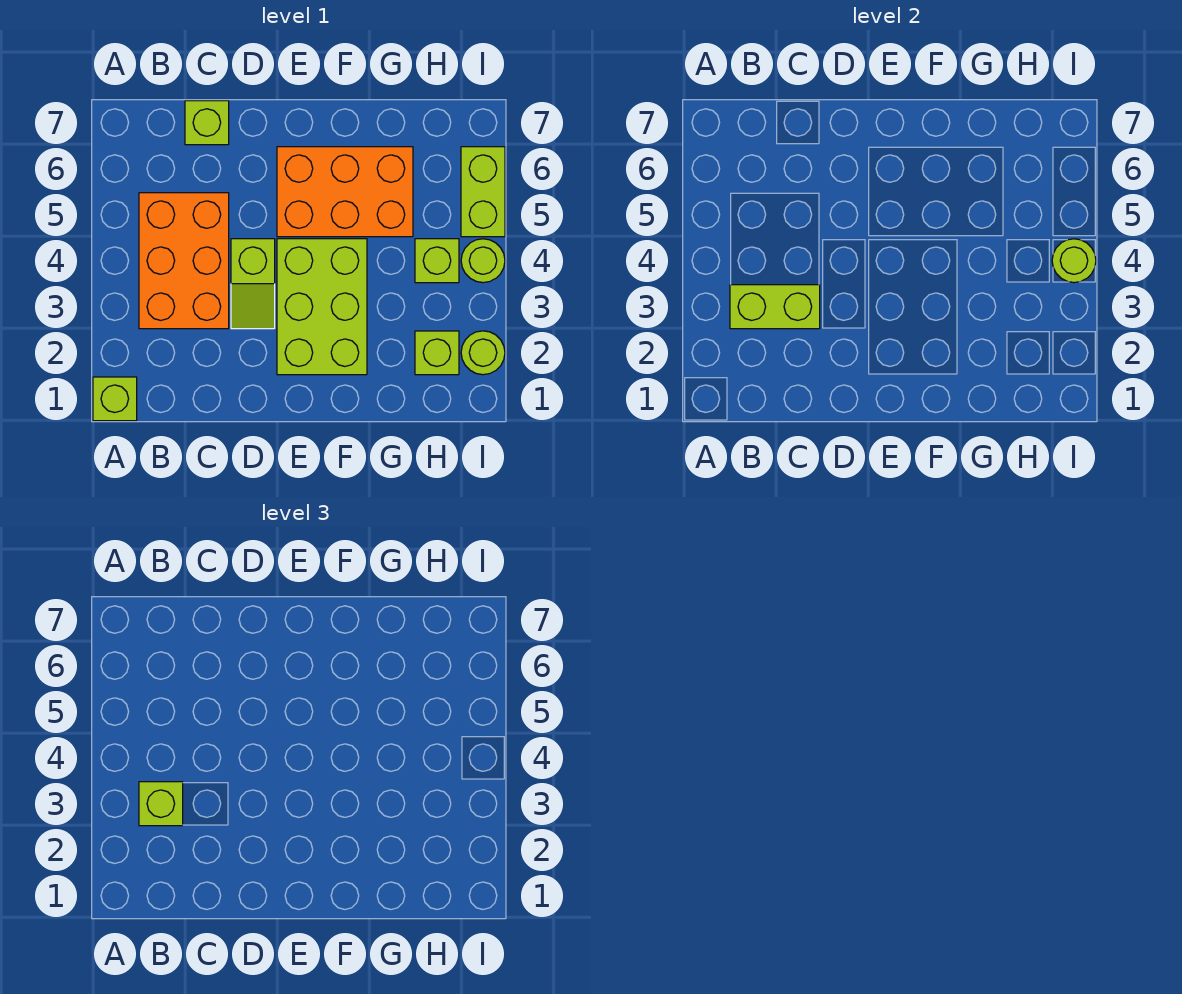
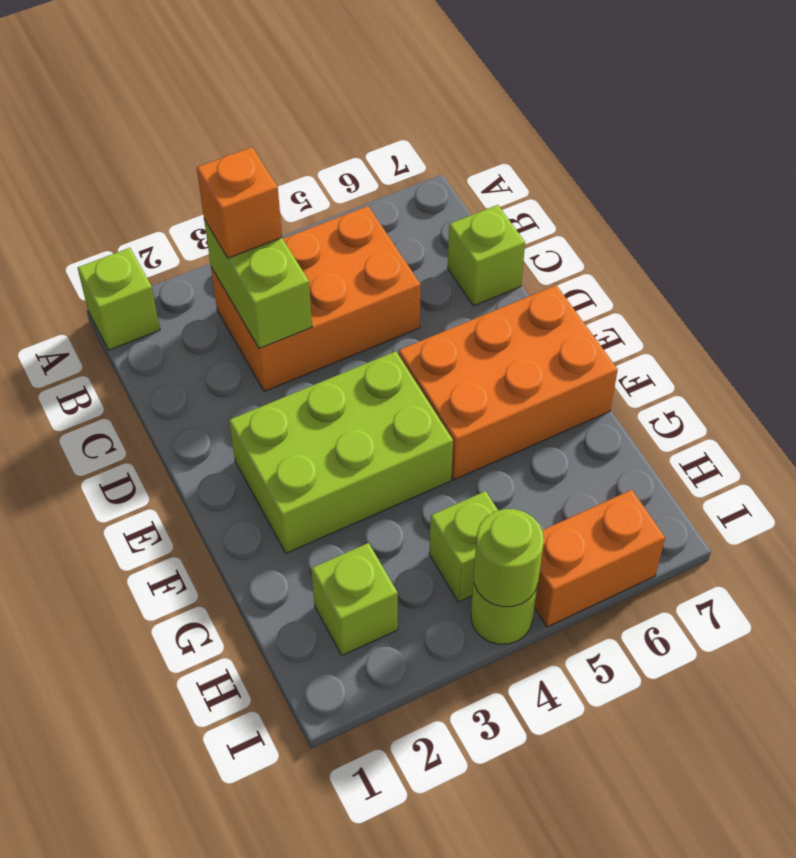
lime brick B3 level 3 -> orange brick B3 level 3
lime slope D3:D4 level 1 top 4 -> none
orange brick E5:G6 level 1 -> orange brick E5:F7 level 1
lime round brick I2 level 1 -> none
lime brick I5:I6 level 1 -> orange brick I5:I6 level 1

